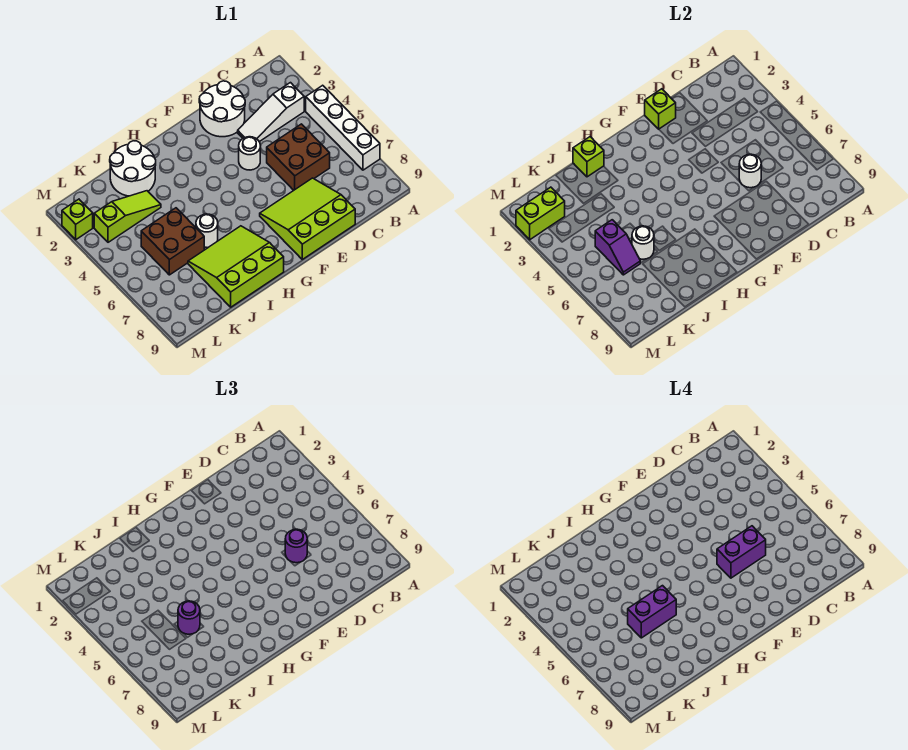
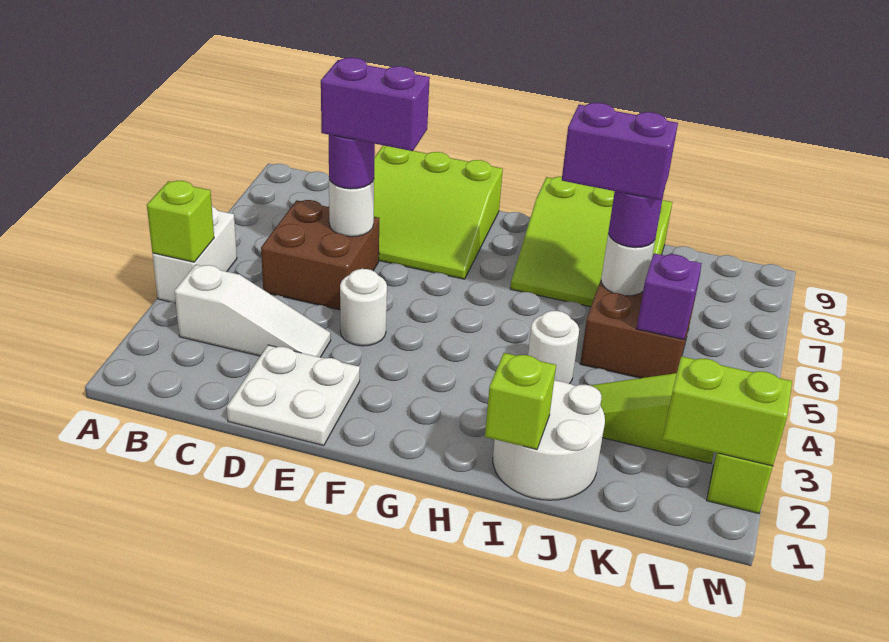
white brick A4:A7 level 1 -> white brick A4:A5 level 1
white round brick D1:E2 level 1 -> white plate D1:E2 level 1
lime brick E1 level 2 -> lime brick A4 level 2
white round brick I6 level 1 -> white round brick I4 level 1

